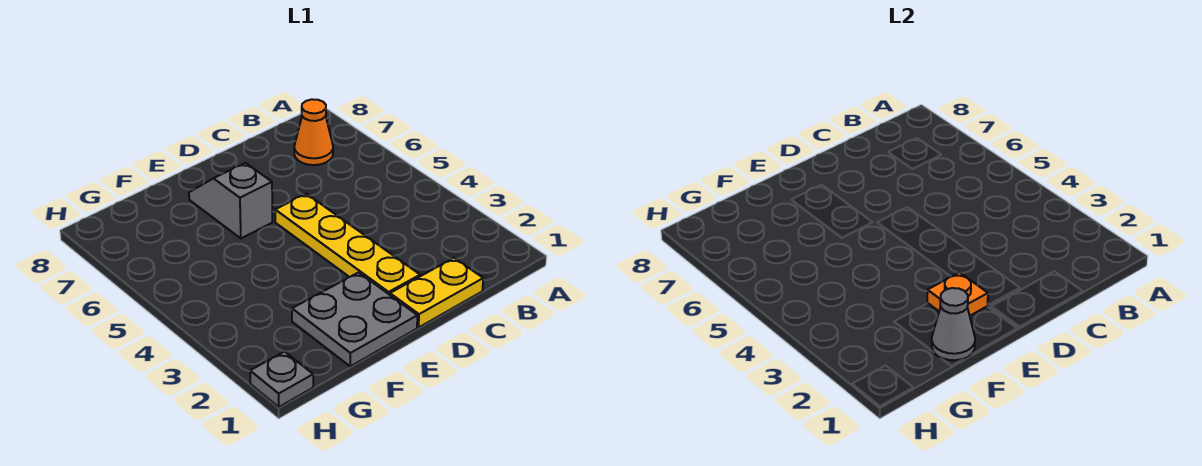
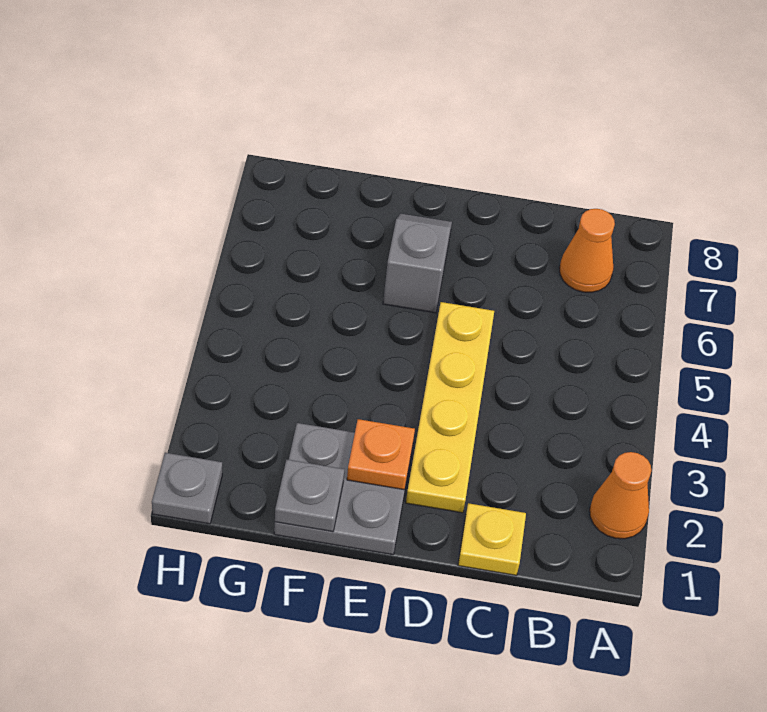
none -> orange cone A2 level 1
yellow plate C1:D1 level 1 -> yellow plate C1 level 1
grey cone F1 level 2 -> grey plate F1 level 2

